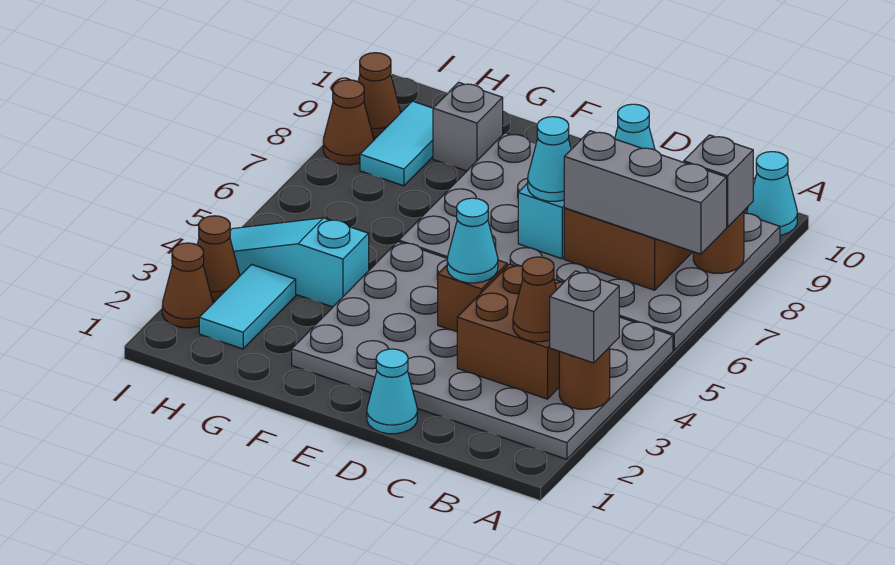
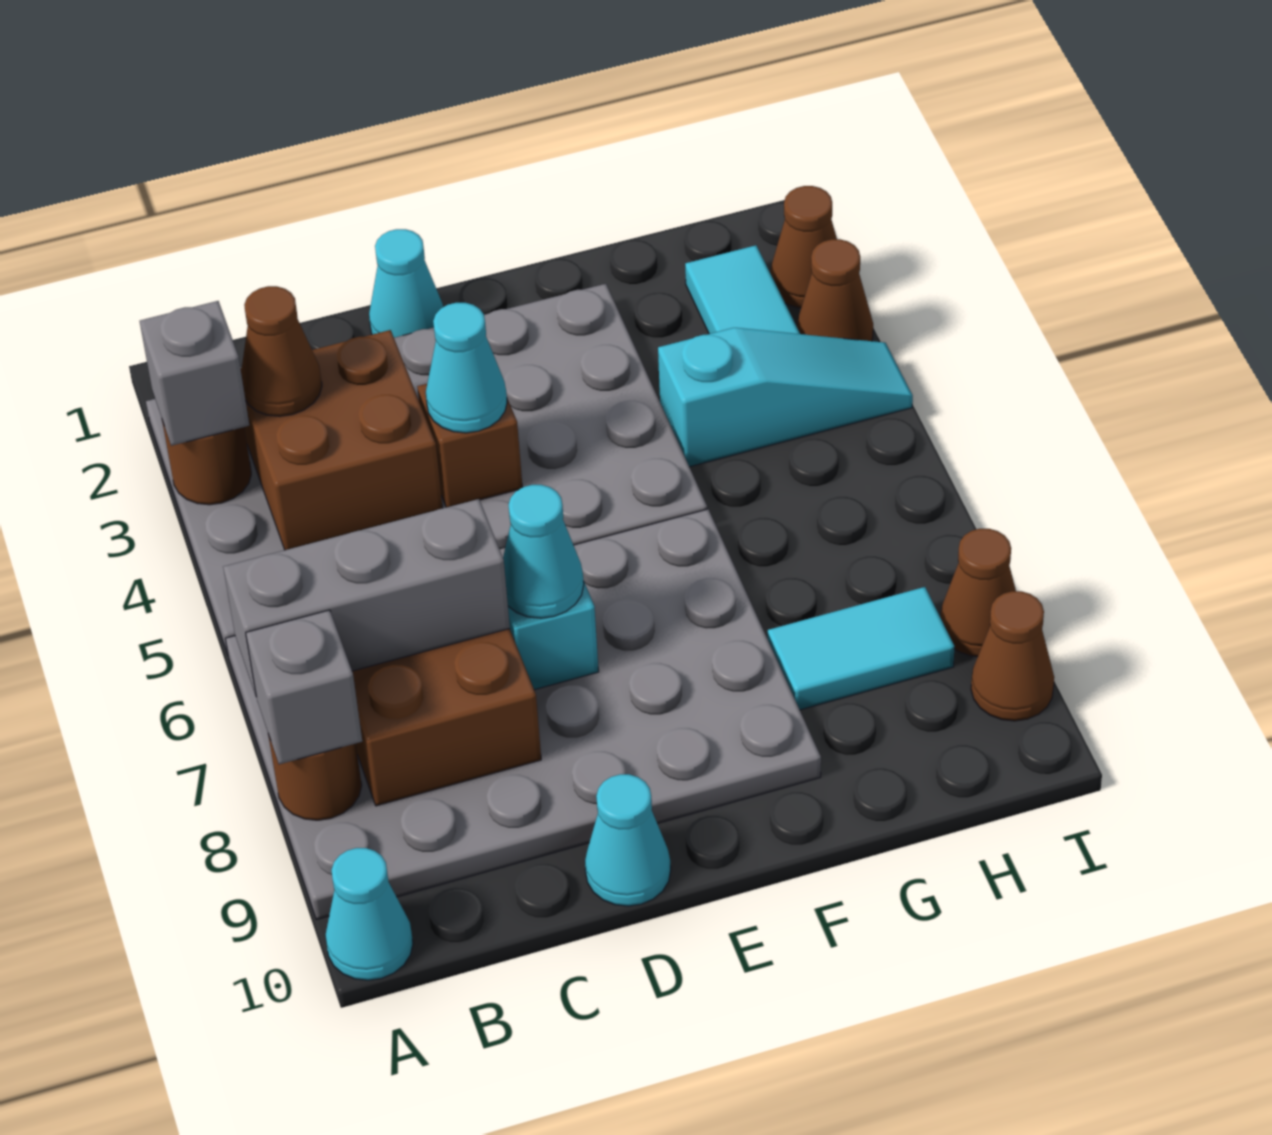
grey brick G9 level 1 -> none
cyan tile H8:H9 level 1 -> cyan tile G8:H8 level 1

